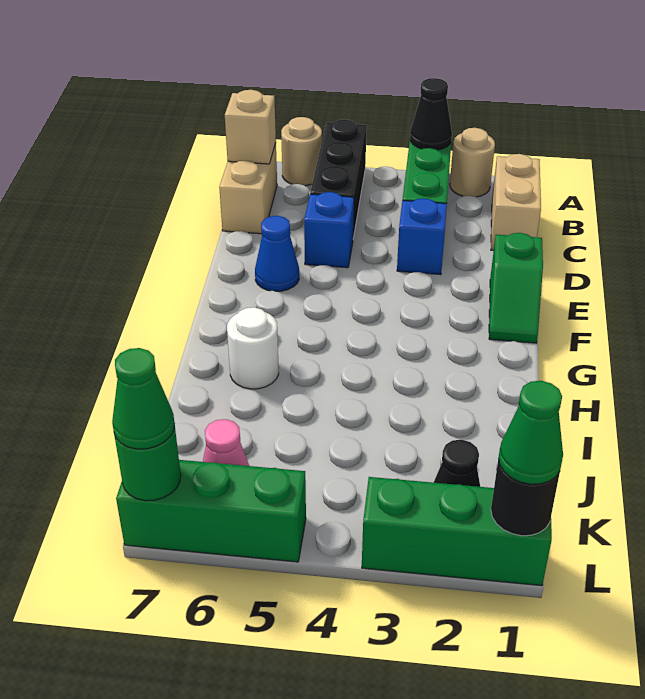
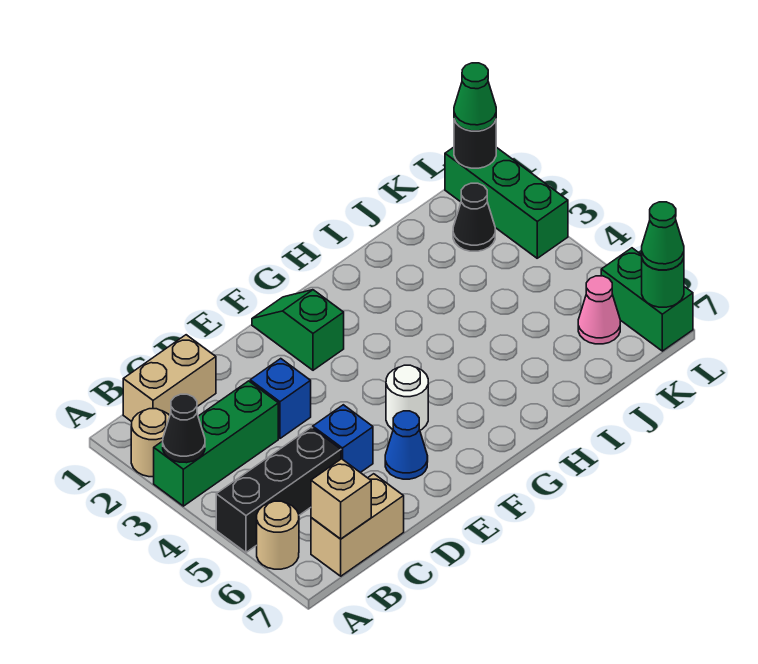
green slope E1:F1 level 1 top E -> green slope F1:F2 level 1 top 2
white round brick H6 level 1 -> white round brick F5 level 1
green brick L5:L7 level 1 -> green brick L6:L7 level 1

